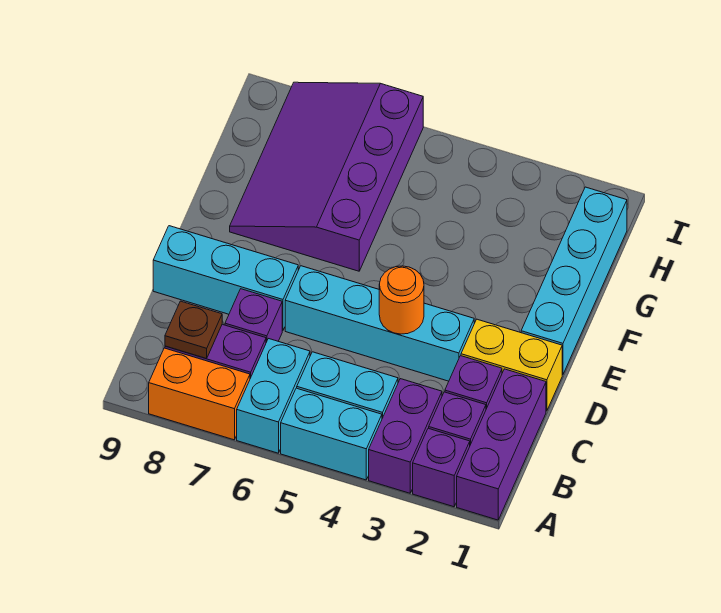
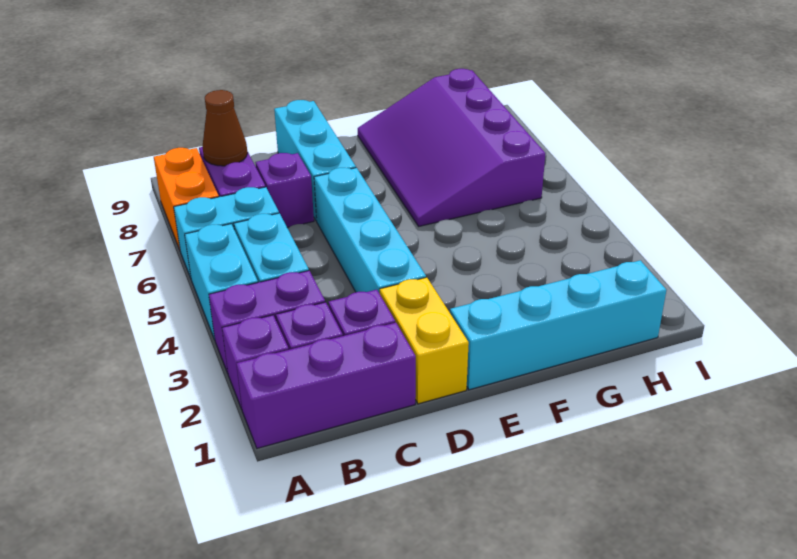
brown plate B8 level 2 -> brown cone B8 level 2
orange round brick D4 level 2 -> none
purple slope F6:I8 level 1 top 6 -> purple slope F6:H9 level 1 top H

